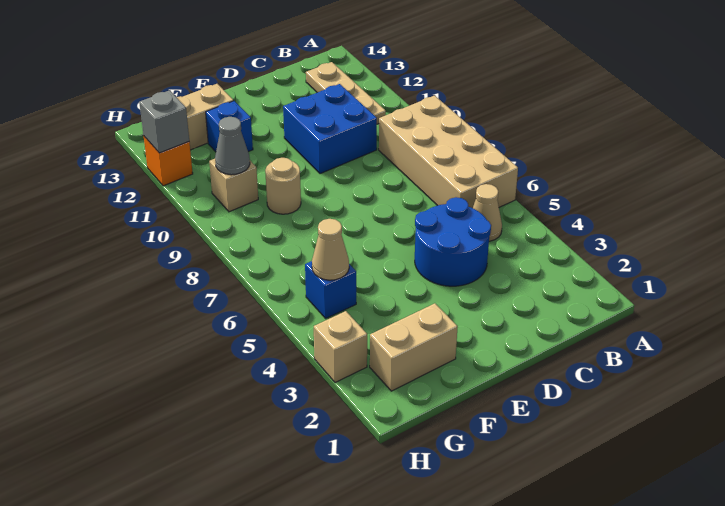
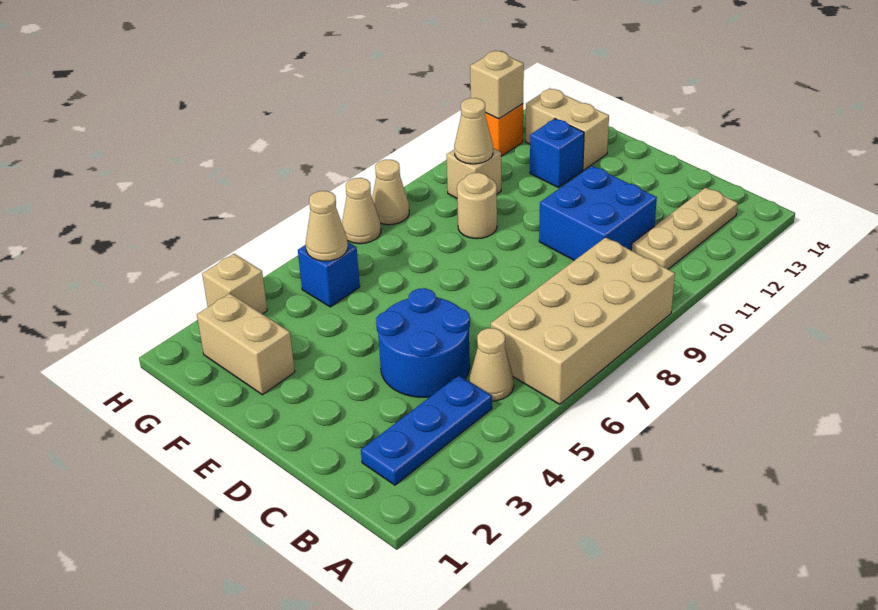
none -> blue plate B2:B4 level 1
grey cone G10 level 2 -> tan cone G10 level 2
none -> tan cone H7 level 1
none -> tan cone H8 level 1
grey brick H12 level 2 -> tan brick H12 level 2

